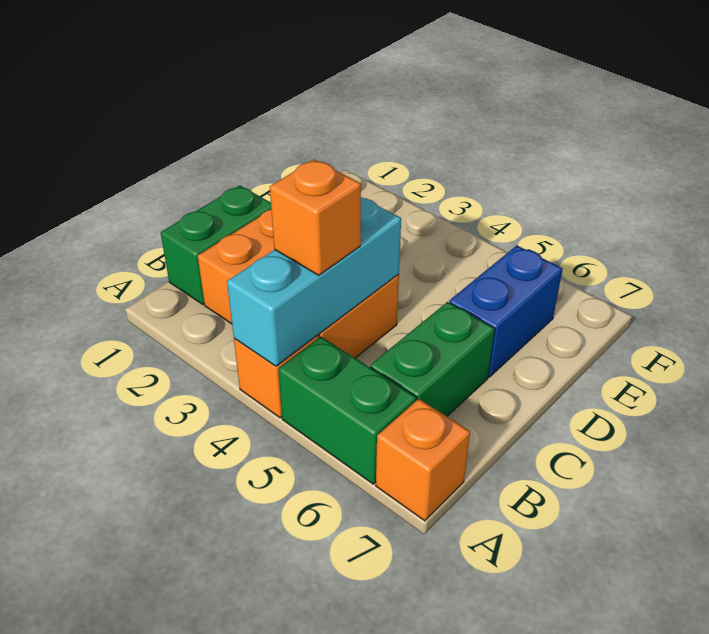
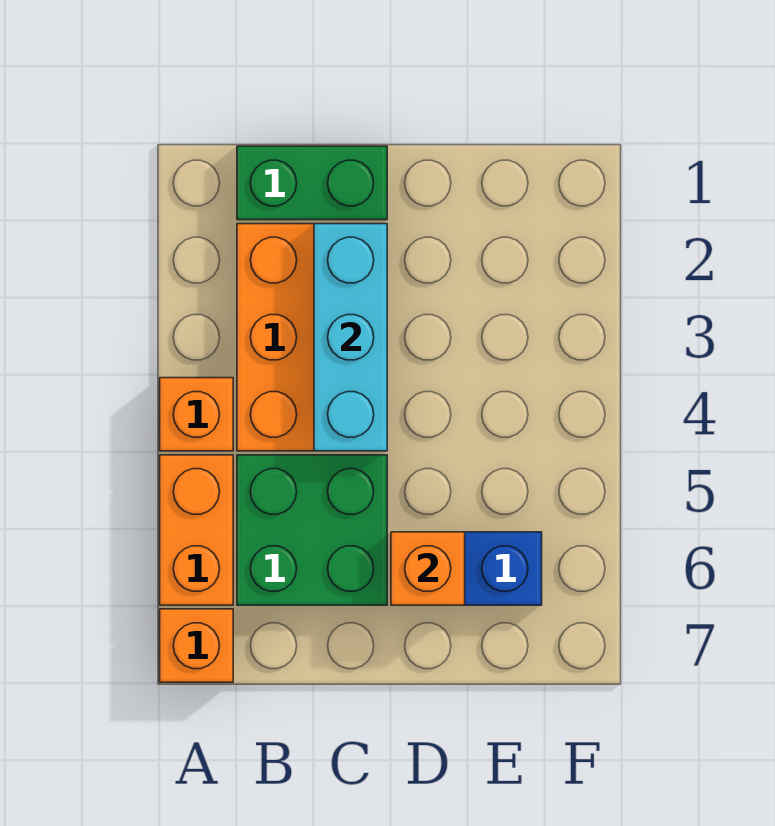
cyan brick A4:C4 level 2 -> cyan brick C2:C4 level 2
green brick A5:A6 level 1 -> orange brick A5:A6 level 1
orange brick B4 level 3 -> orange brick D6 level 2
green brick B6:C6 level 1 -> green brick B5:C6 level 1

